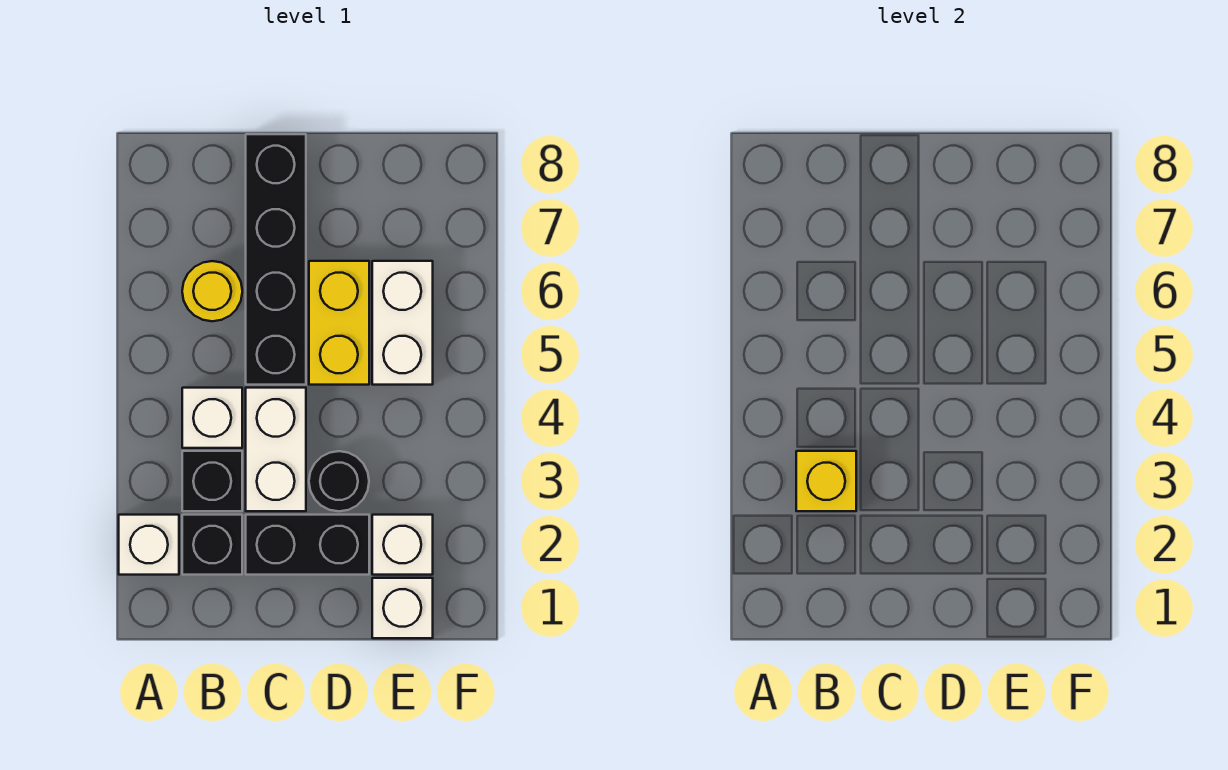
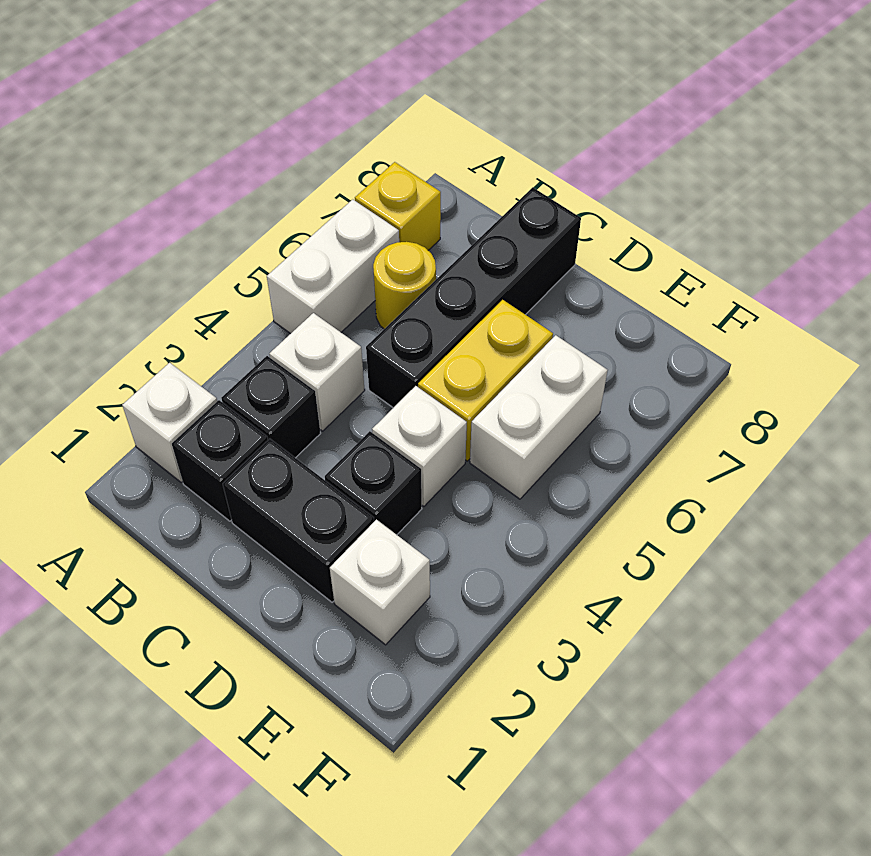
yellow brick B3 level 2 -> yellow brick A7 level 1
white brick C3:C4 level 1 -> white brick A5:A6 level 1
black round brick D3 level 1 -> black brick D3 level 1
white brick E1 level 1 -> white brick D4 level 1

